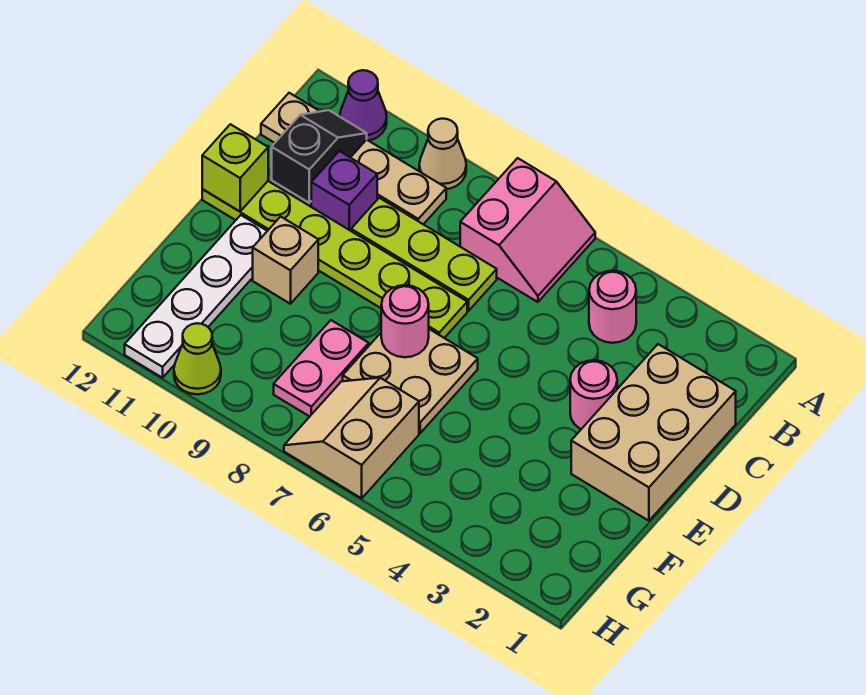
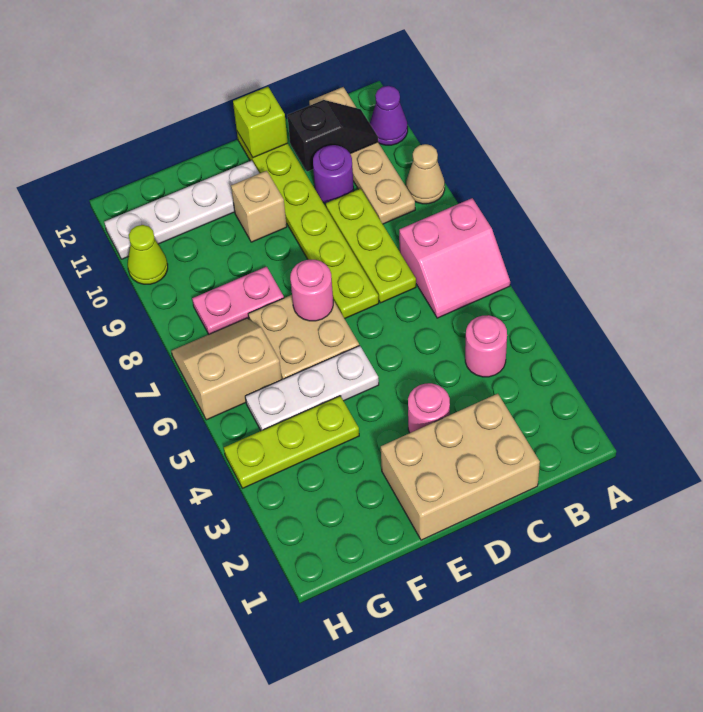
purple brick C10 level 1 -> purple round brick C10 level 1
none -> white plate E5:G5 level 1
none -> lime plate F4:H4 level 1

